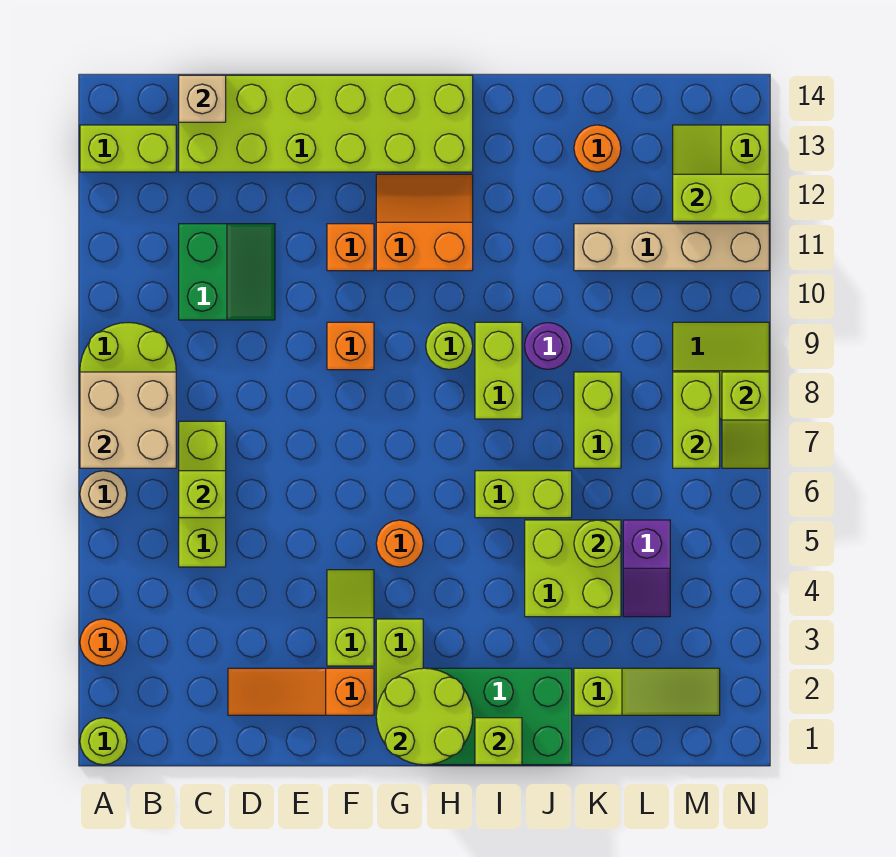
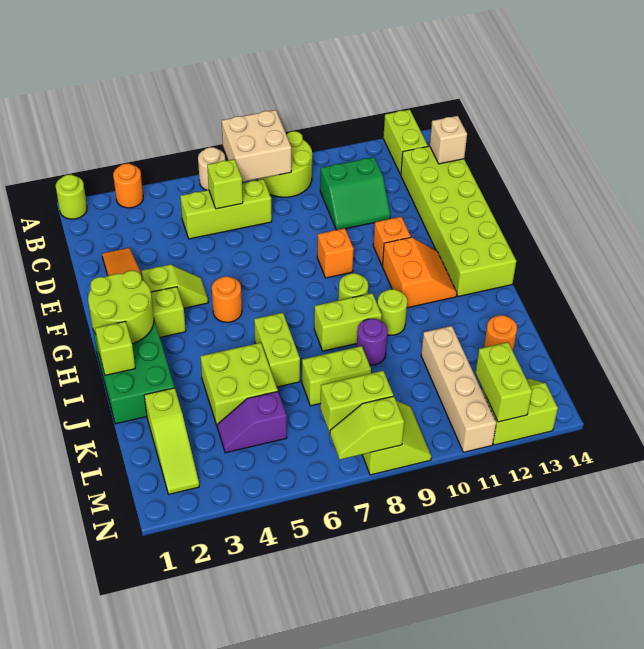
lime round brick K5 level 2 -> lime round brick I10 level 1

